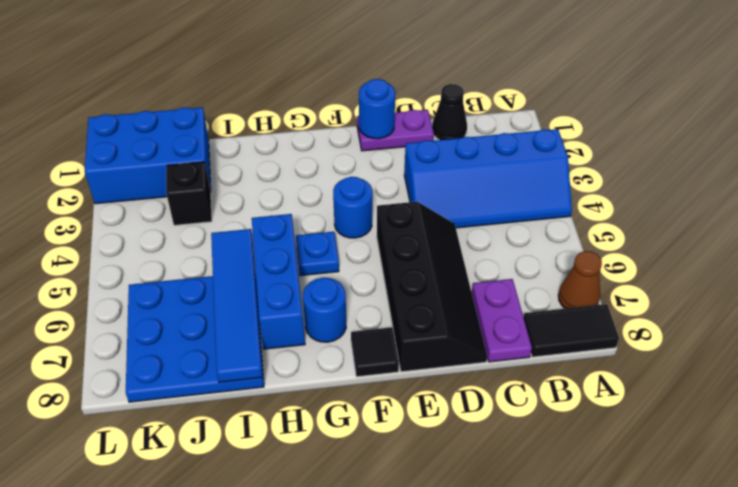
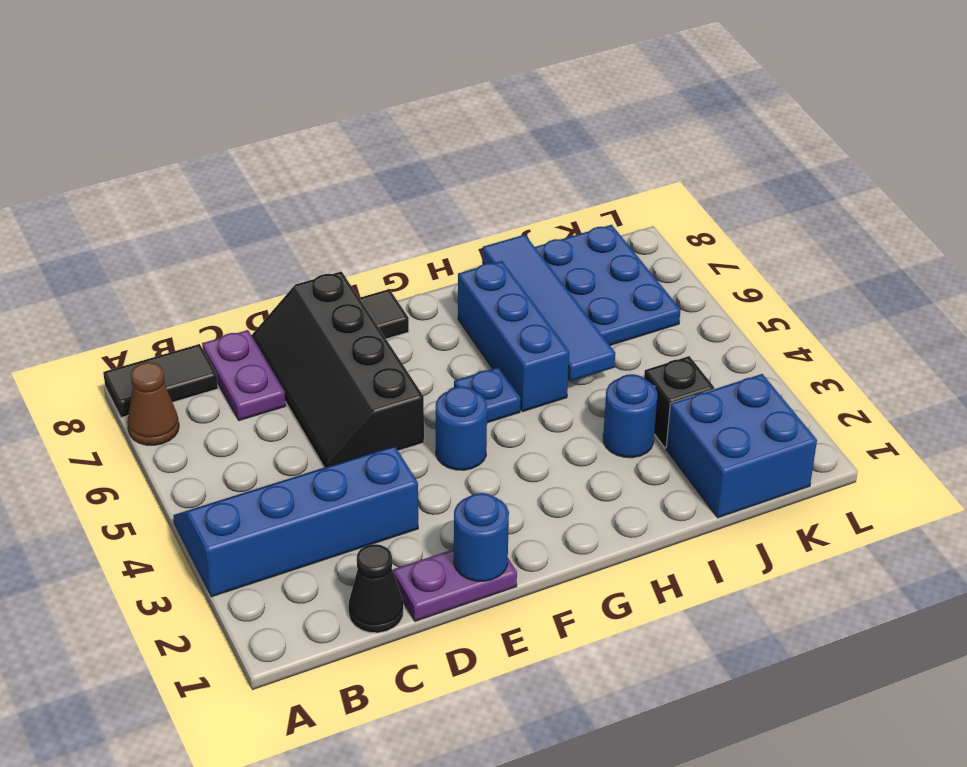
blue round brick G7 level 1 -> blue round brick I3 level 1
blue brick J1:L2 level 1 -> blue brick J1:K2 level 1

